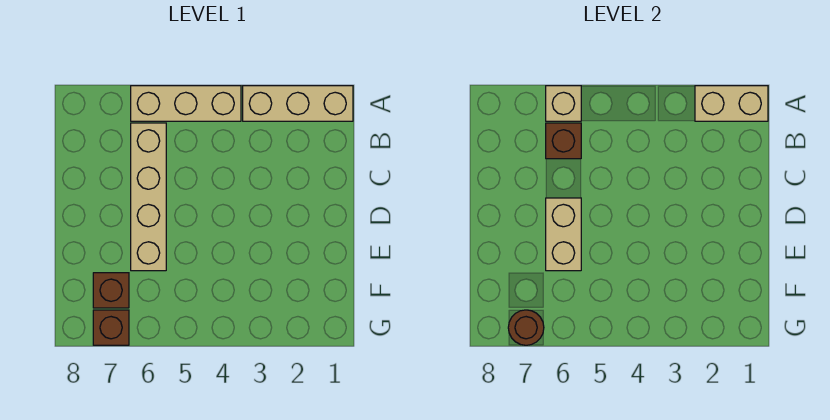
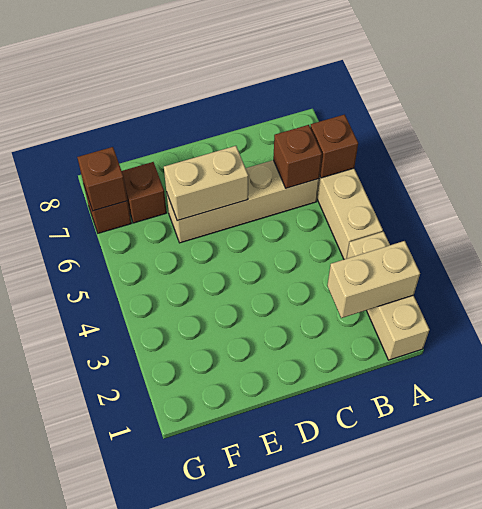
tan brick A1:A2 level 2 -> tan brick A2:B2 level 2
tan brick A6 level 2 -> brown brick A6 level 2
brown round brick G7 level 2 -> brown brick G7 level 2

